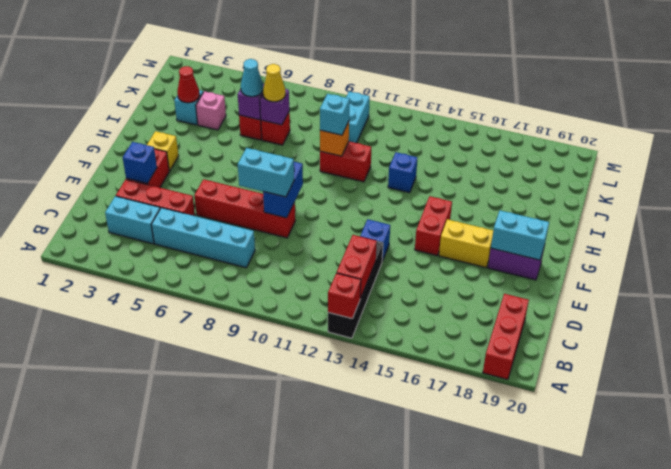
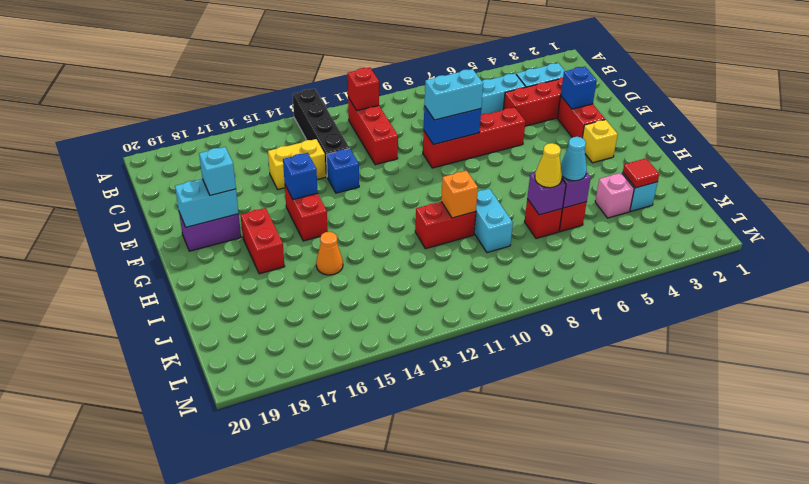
red brick A13 level 2 -> red brick B11 level 2
red brick A19:C19 level 1 -> red brick B11:D11 level 1
red brick B13:C13 level 2 -> red brick G17:H17 level 1
blue brick E9:F9 level 2 -> blue brick E8:E9 level 2
yellow brick F16:F17 level 1 -> yellow brick D14:D15 level 1
cyan brick I10 level 3 -> cyan brick F18 level 3
blue brick I13 level 1 -> blue brick F15 level 2
none -> orange cone I15 level 1
red cone J3 level 2 -> red tile J3 level 2
cyan brick K10:L10 level 1 -> cyan brick I9:J9 level 1

